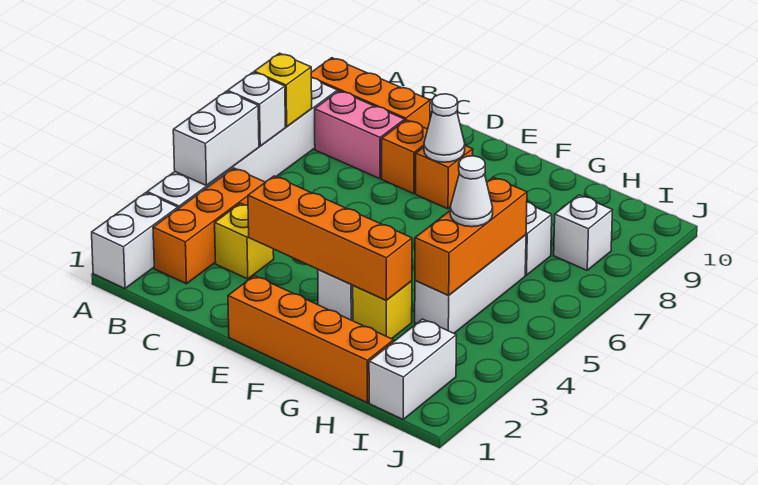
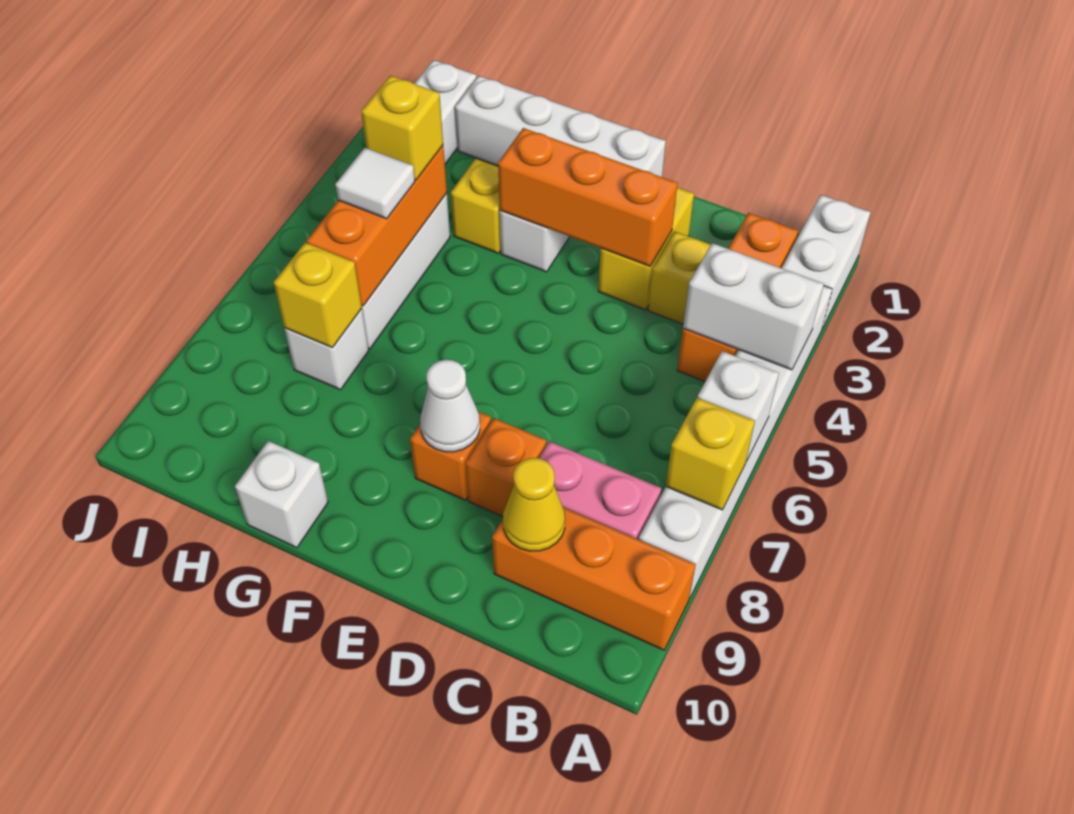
white brick A4:A5 level 2 -> white brick A4:B4 level 2
none -> yellow cone C9 level 2
none -> yellow brick D2:D3 level 1
orange brick D3:G3 level 2 -> orange brick D3:F3 level 2
orange brick E1:H1 level 1 -> white brick E1:H1 level 1
none -> yellow brick H4 level 3
white cone H5 level 3 -> white tile H5 level 3
none -> yellow brick H7 level 2
white brick I8 level 1 -> white brick G10 level 1

